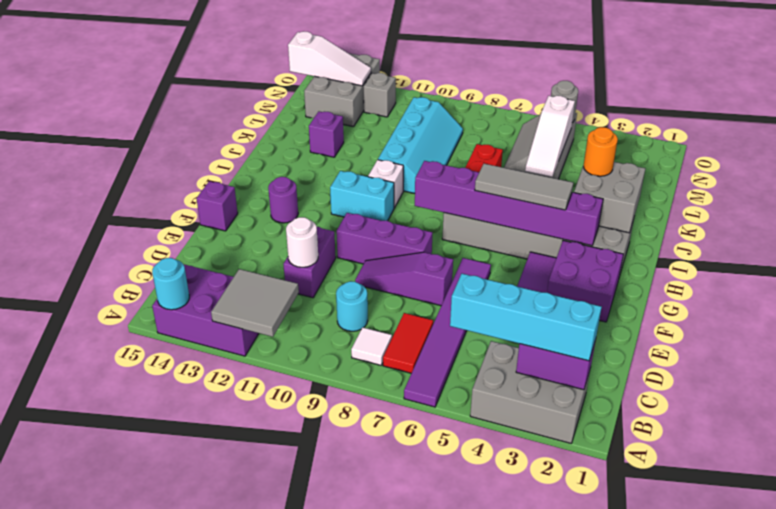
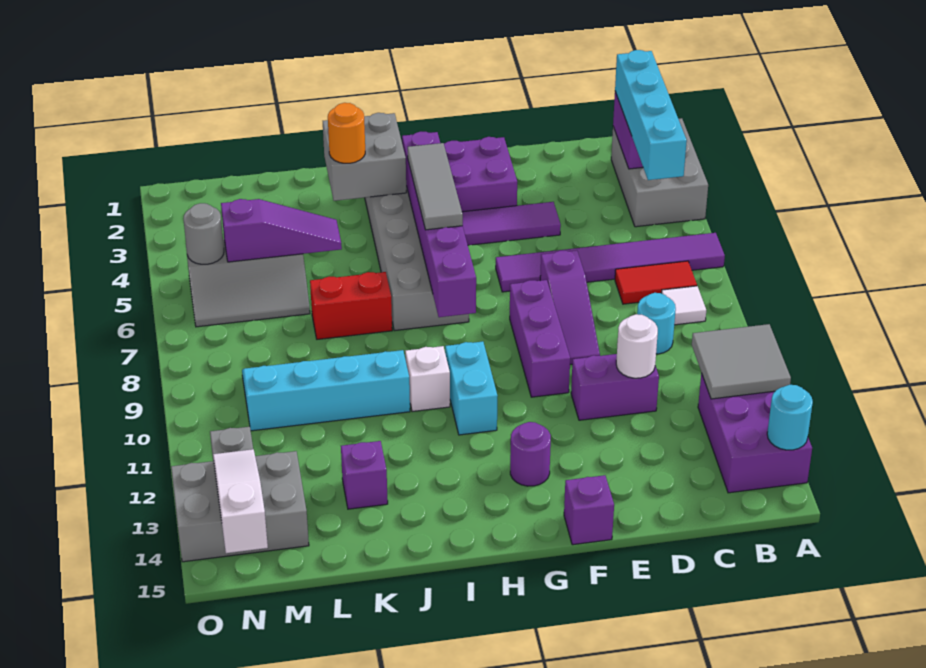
white slope K5:M5 level 2 top M -> purple slope K5:M5 level 2 top M

